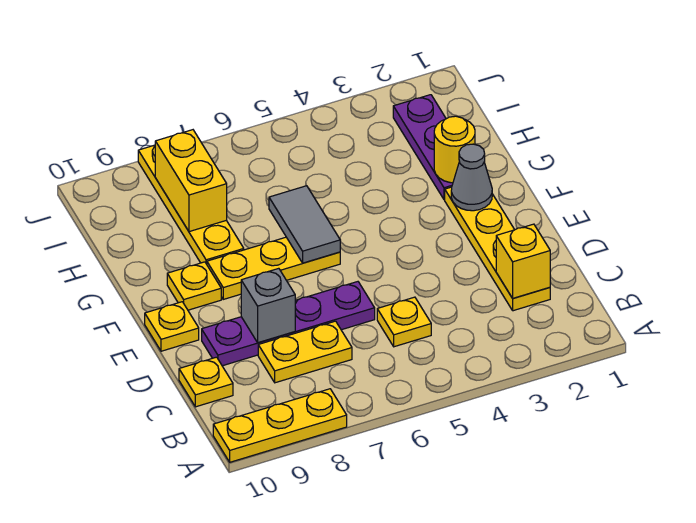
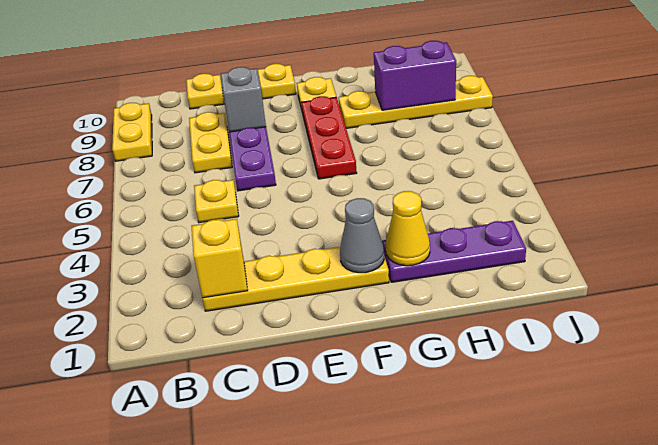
yellow plate A8:A10 level 1 -> yellow plate A8:A9 level 1
yellow plate F6:F8 level 1 -> red plate F6:F8 level 1
grey tile F6:G6 level 2 -> none
yellow round brick G2 level 2 -> yellow cone G2 level 2
yellow brick H8:I8 level 2 -> purple brick H8:I8 level 2

